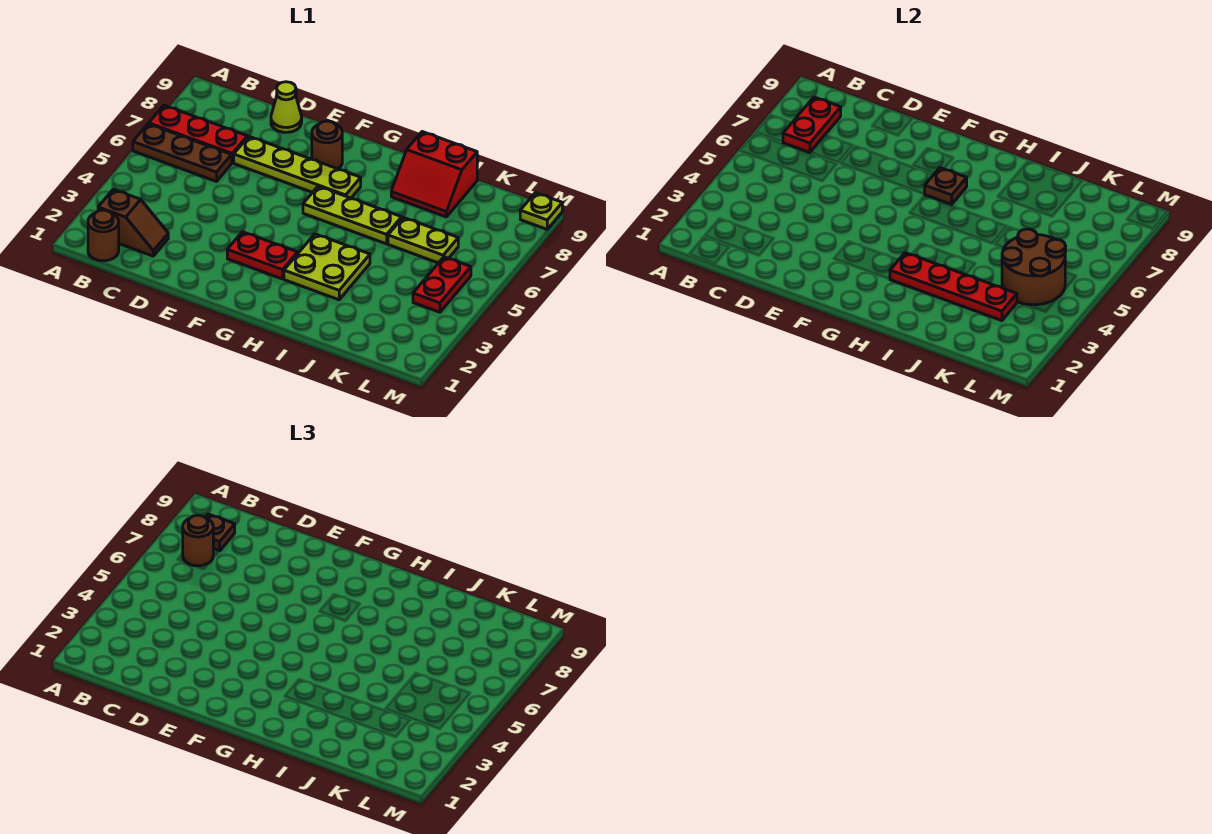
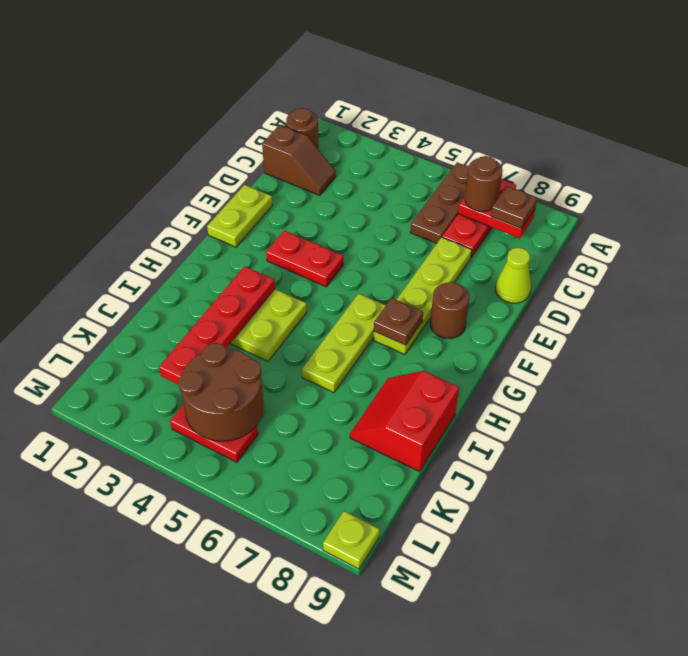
brown slope B2:C2 level 1 top B -> brown slope C1:C2 level 1 top 1
red plate F3:G3 level 1 -> red plate F3:F4 level 1
lime plate J6:K6 level 1 -> lime plate E1:F1 level 1

